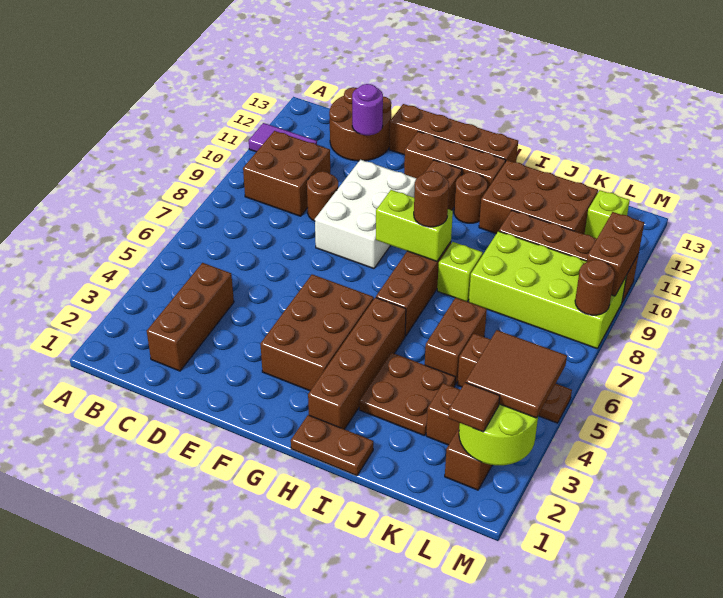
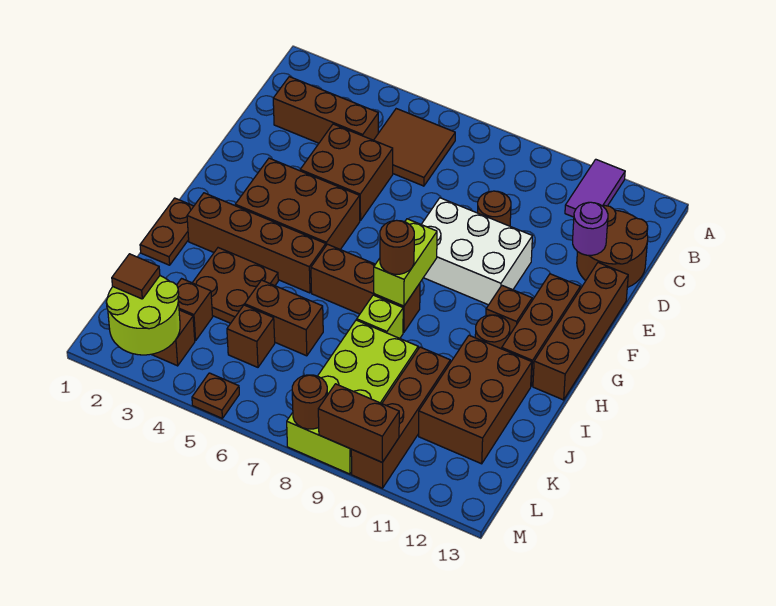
brown brick B9:C10 level 1 -> brown brick D4:E5 level 1
brown tile L3:M4 level 3 -> brown tile B5:C6 level 1
lime brick L12 level 1 -> none

